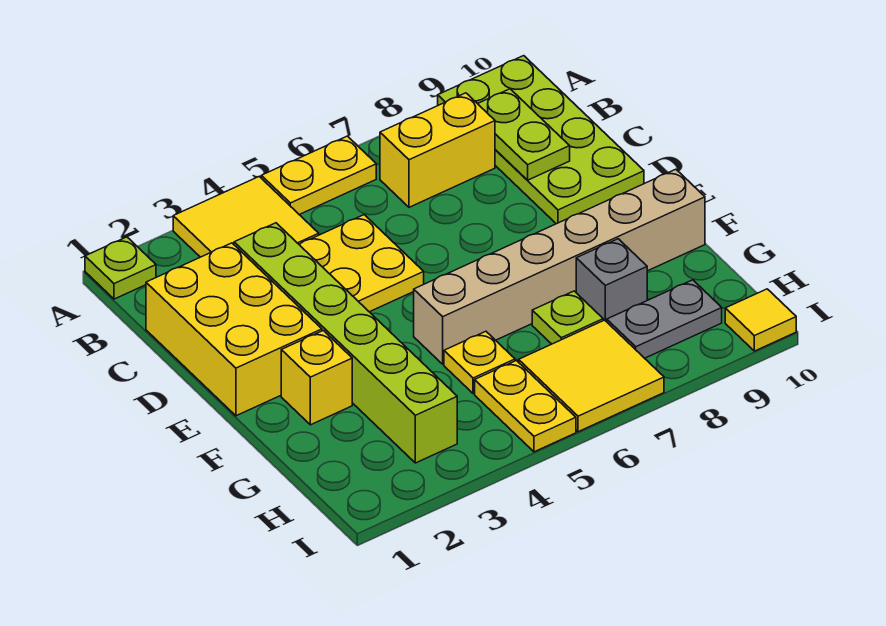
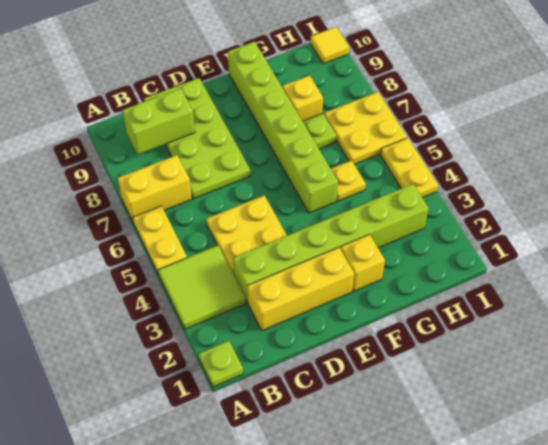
yellow tile A3:B4 level 1 -> lime tile A3:B4 level 1
lime plate A9:D10 level 1 -> lime plate C7:D10 level 1
yellow brick B7:B8 level 1 -> yellow brick A7:B7 level 1
lime plate B9:C9 level 2 -> lime brick B9:C9 level 2
yellow brick C1:E2 level 1 -> yellow brick C2:E2 level 1
tan brick F5:F10 level 1 -> lime brick F5:F10 level 1
grey brick G8 level 1 -> yellow brick G8 level 1
yellow plate H5:I5 level 1 -> yellow plate I4:I5 level 1
yellow tile H6:I7 level 1 -> yellow plate H6:I7 level 1
grey plate H8:H9 level 1 -> none

